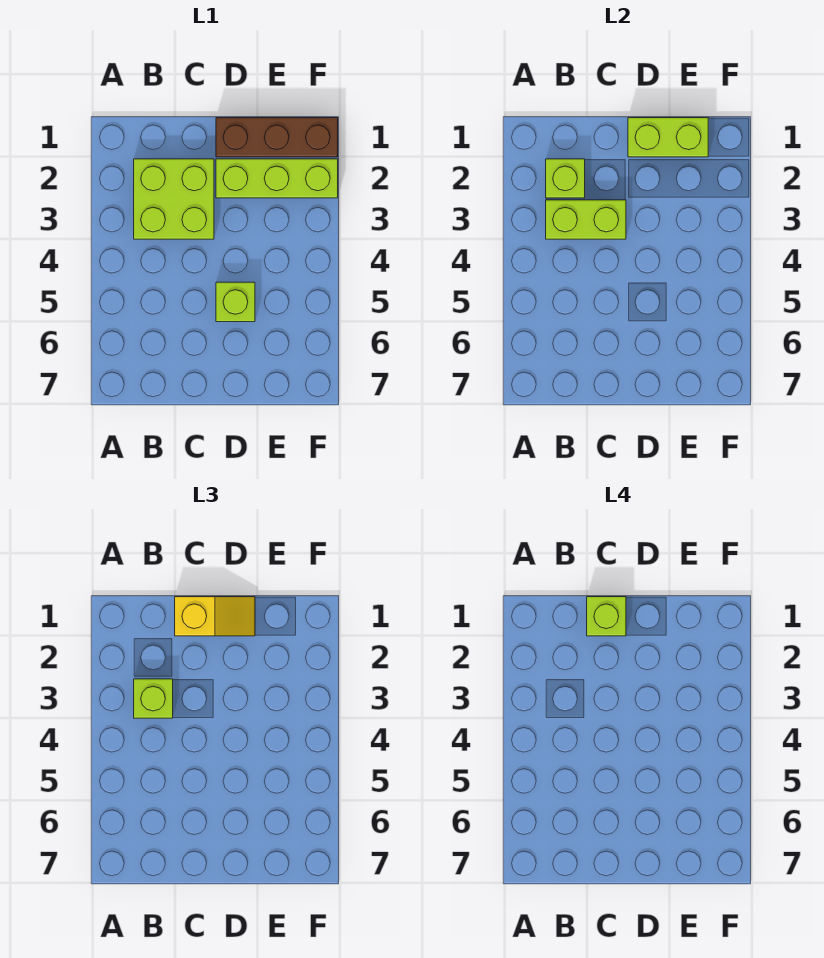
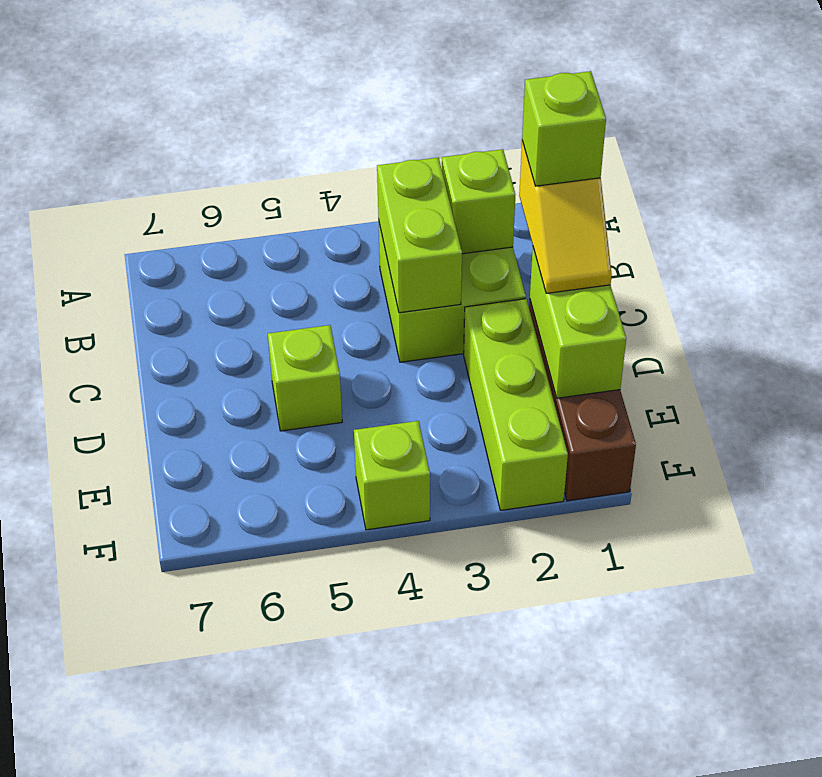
lime brick B3 level 3 -> lime brick F4 level 1

